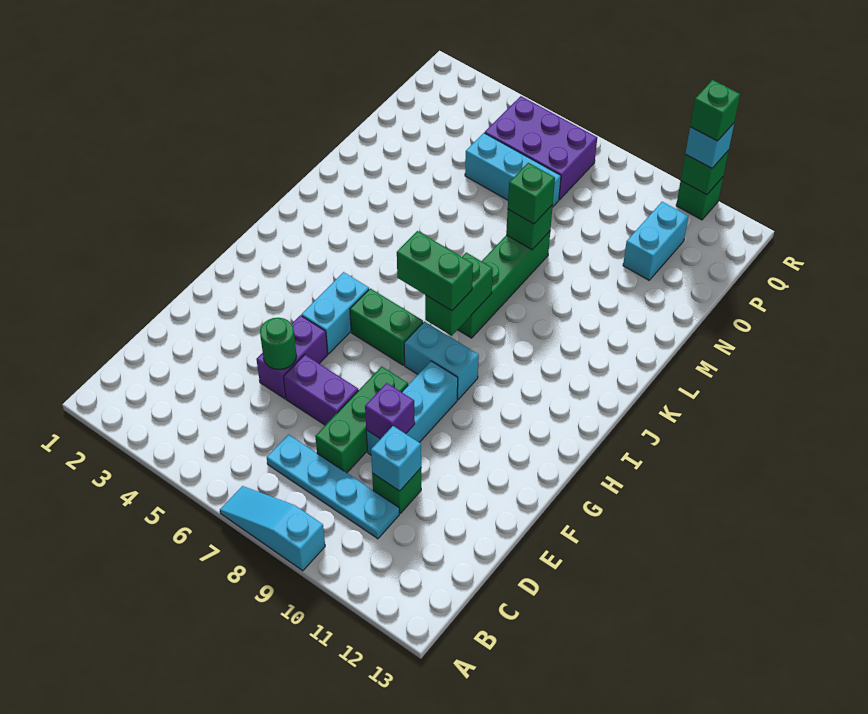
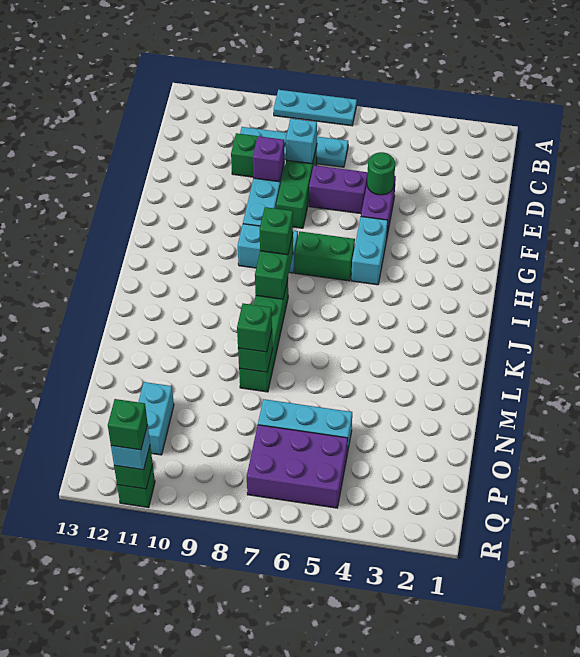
cyan slope A7:A9 level 1 top 9 -> cyan plate A7:A9 level 1
cyan brick D10 level 2 -> cyan brick D8 level 2
green brick I7:I8 level 3 -> green brick I8 level 3

